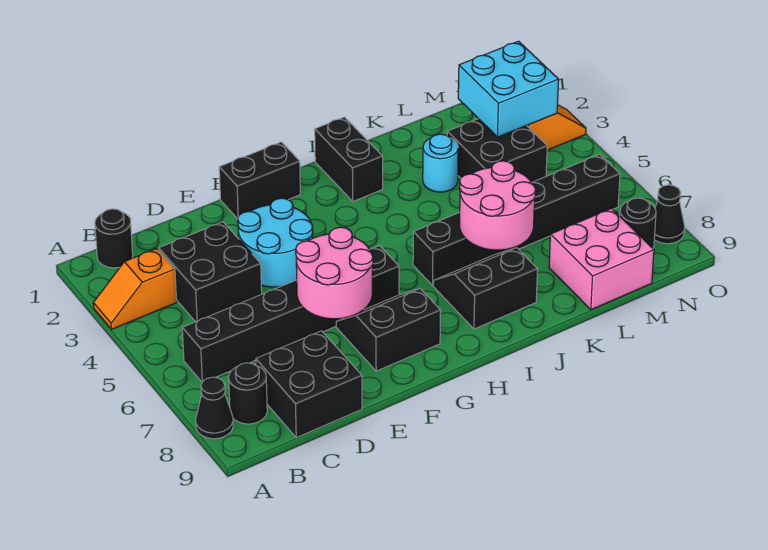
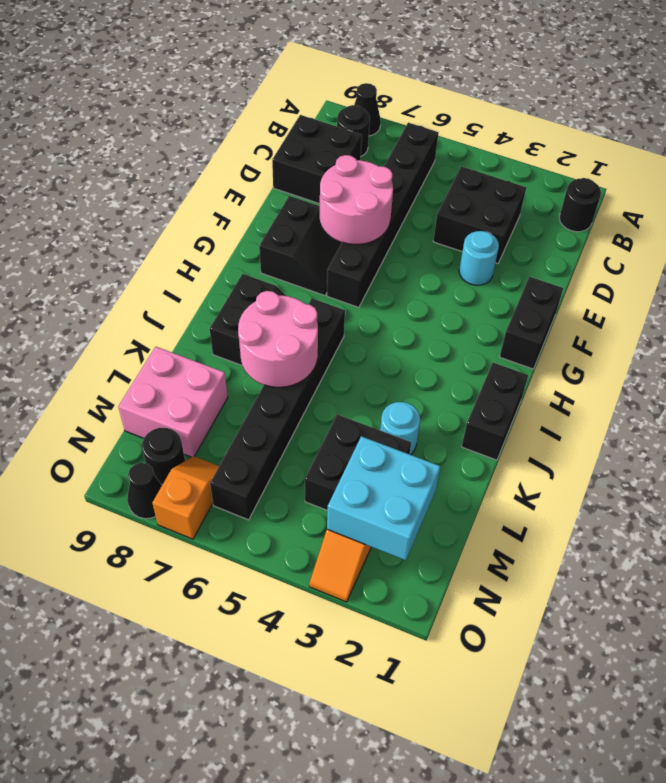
orange slope A3:B3 level 1 top B -> orange slope N7:O7 level 1 top O
cyan round brick E3:F4 level 1 -> cyan round brick E3 level 1
black brick I1:I2 level 1 -> black brick I1:J1 level 1

